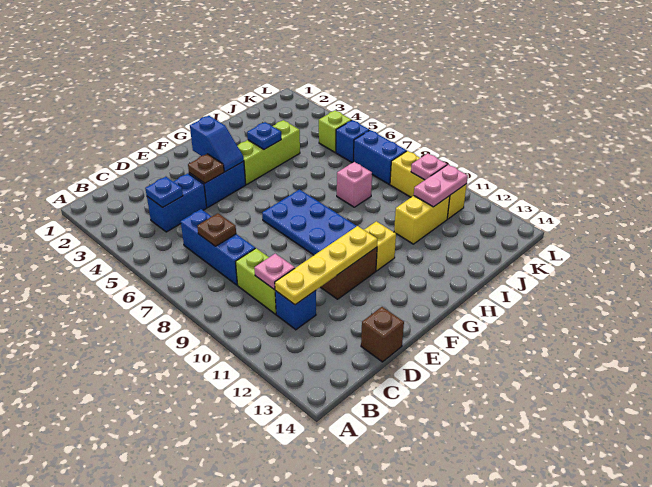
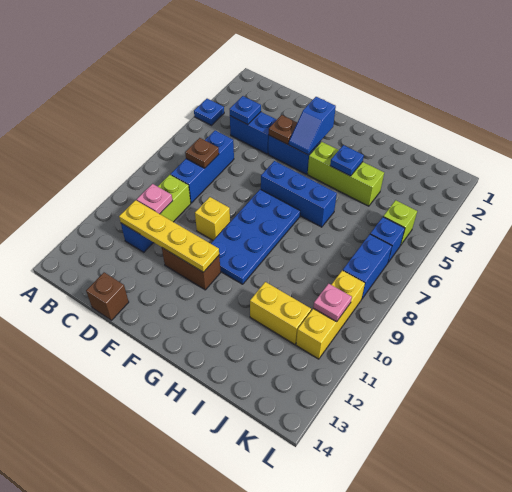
none -> blue plate A4 level 1
none -> blue brick F6:H6 level 1
yellow brick G11 level 1 -> yellow brick E9 level 1
pink brick I8 level 1 -> none
pink plate J11:K11 level 2 -> none

